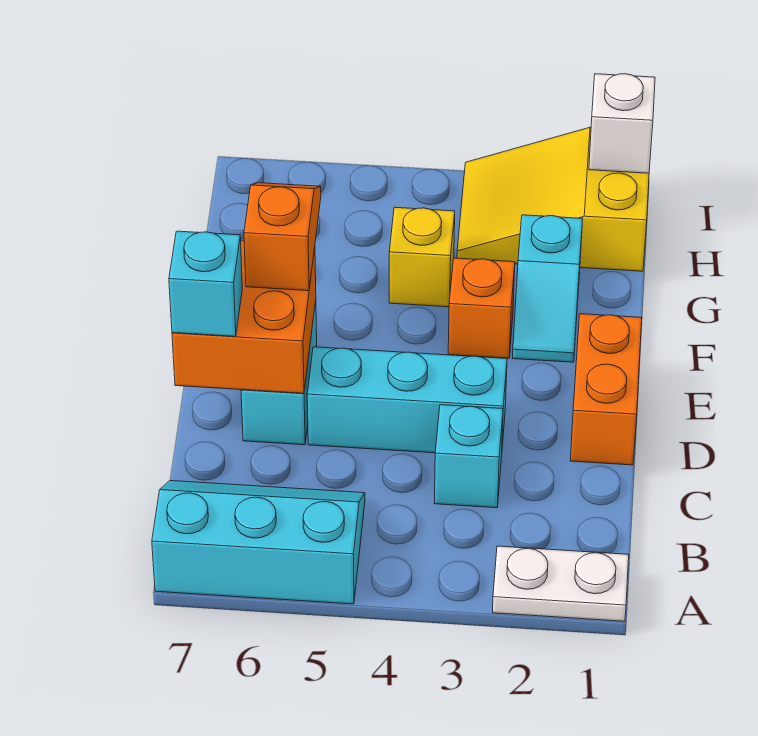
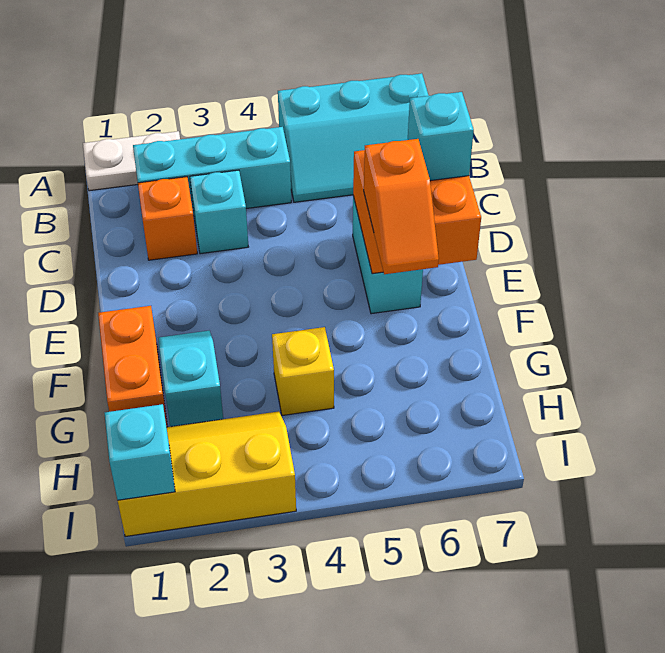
orange brick D1:E1 level 1 -> orange brick F1:G1 level 1
cyan brick D3:D5 level 1 -> cyan brick B2:B4 level 1
orange brick F3 level 1 -> orange brick C2 level 1
yellow slope H1:I3 level 1 top 1 -> yellow slope H1:I3 level 1 top I
white brick I1 level 2 -> cyan brick I1 level 2

